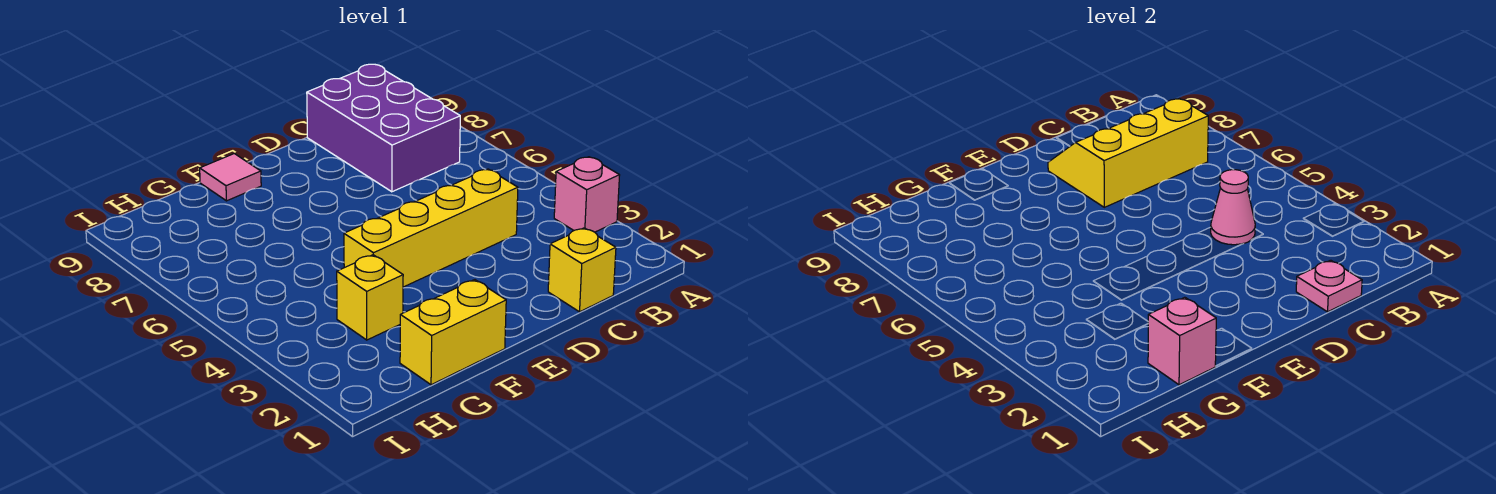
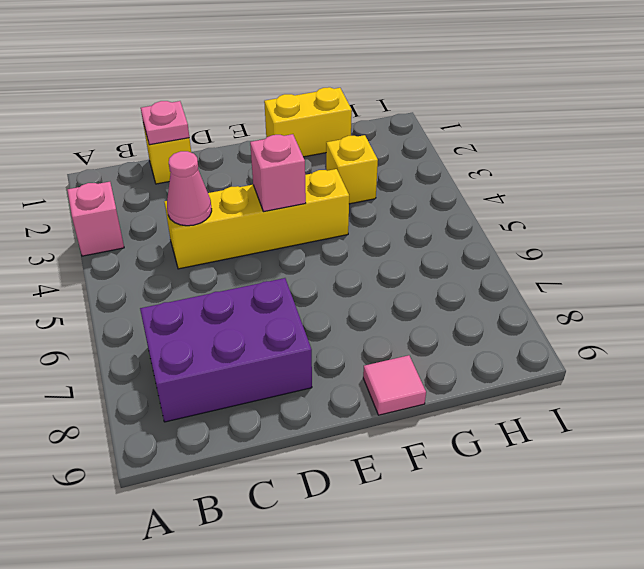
purple brick B7:C9 level 1 -> purple brick B7:D8 level 1
yellow slope B7:D8 level 2 top 7 -> none
pink brick G1 level 2 -> pink brick E4 level 2

